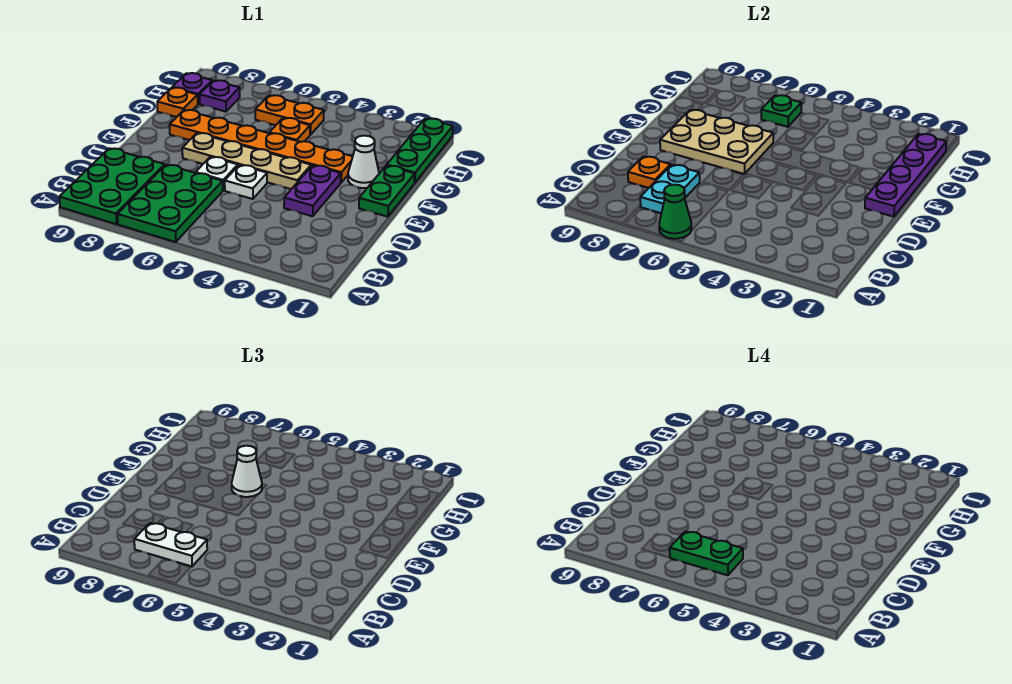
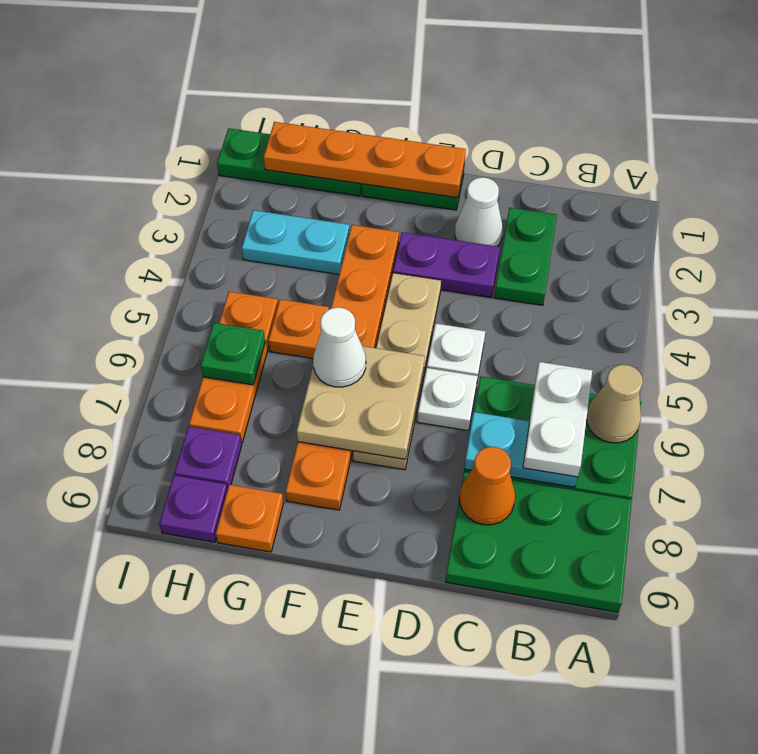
green cone A6 level 2 -> tan cone A6 level 2
green plate B5:B6 level 4 -> green plate C2:C3 level 1
orange plate C8 level 2 -> orange cone C8 level 2
purple plate E1:H1 level 2 -> orange plate E1:H1 level 2
tan plate E6:F8 level 2 -> tan plate E6:F7 level 2
white cone F2 level 1 -> white cone D2 level 1
none -> cyan plate G3:H3 level 1
orange plate H5:H6 level 1 -> orange plate H5:H7 level 1

